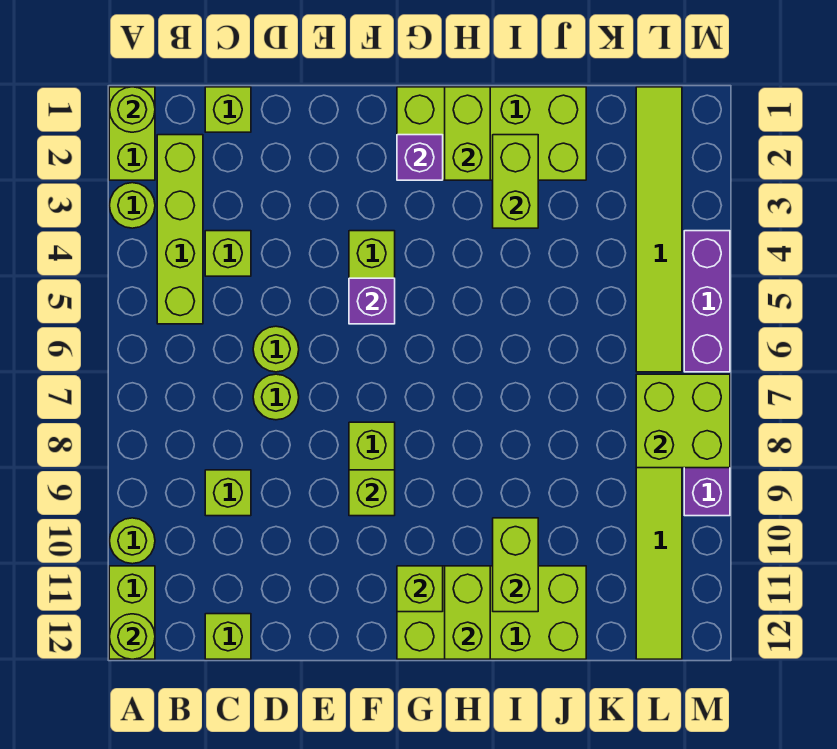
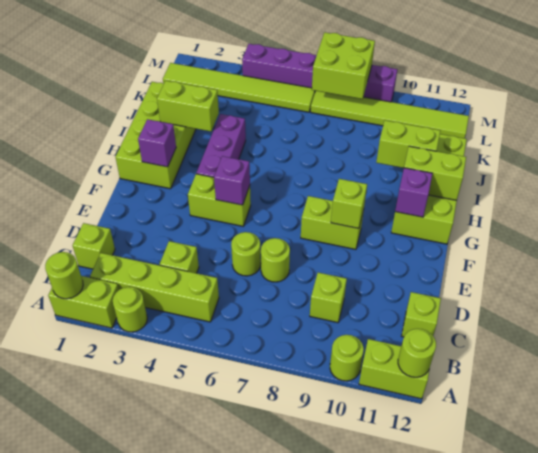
none -> purple brick G4:I4 level 1
lime brick G11 level 2 -> purple brick G11 level 2
lime brick H1:H2 level 2 -> none

